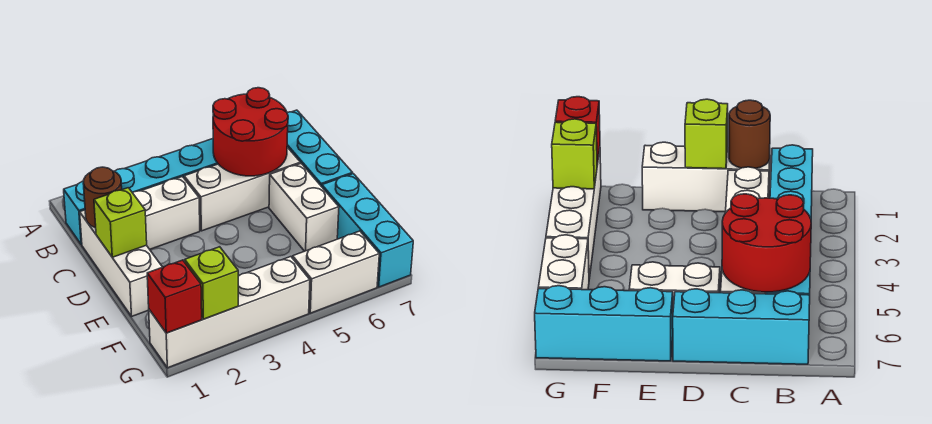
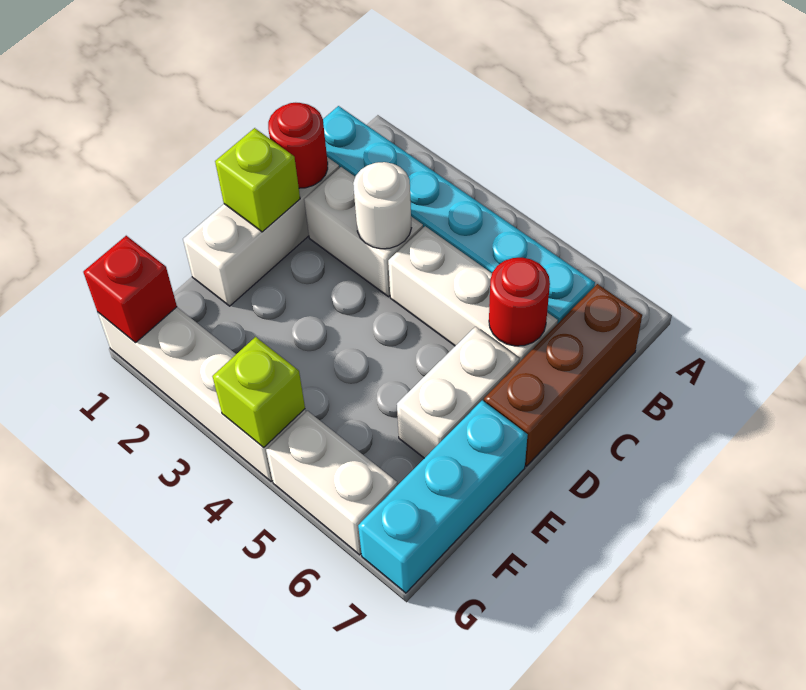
red round brick B5:C6 level 2 -> red round brick C6 level 2
cyan brick B7:D7 level 1 -> brown brick B7:D7 level 1
brown round brick C1 level 2 -> red round brick C1 level 2
none -> white round brick C3 level 2
lime brick G2 level 2 -> lime brick G4 level 2

